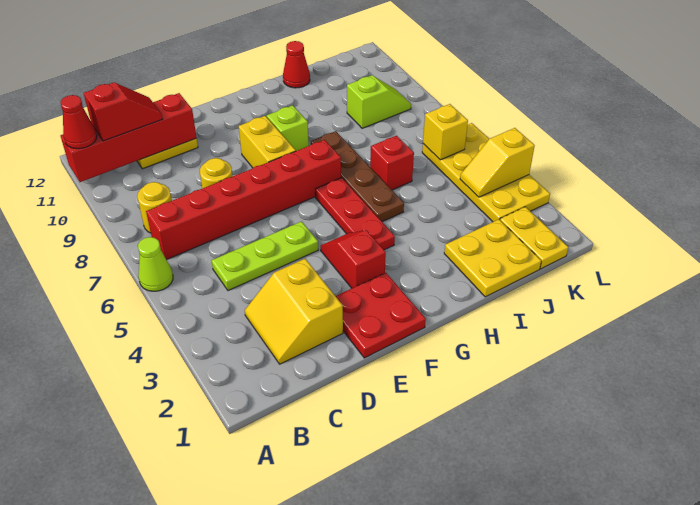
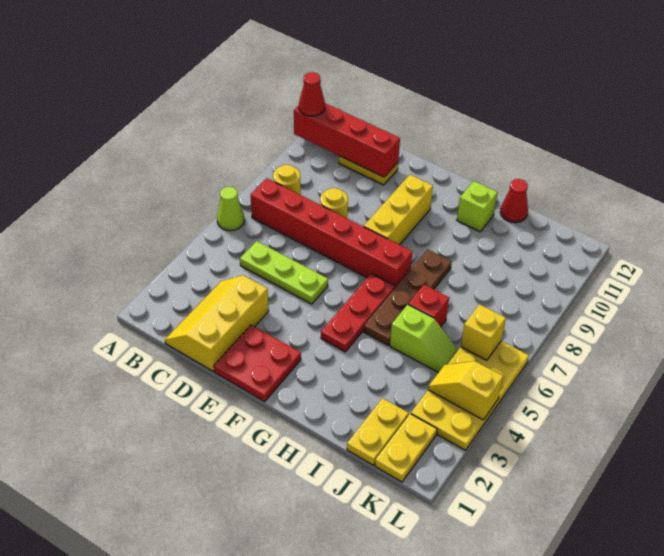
red slope B11:C11 level 3 top B -> none
yellow slope C2:D3 level 1 top D -> yellow slope C1:D3 level 1 top D
red slope F3:F4 level 1 top 3 -> none
yellow brick F8:F9 level 1 -> yellow brick F8:F10 level 1
lime brick G9 level 1 -> lime brick H11 level 1
yellow plate I1:J2 level 1 -> yellow plate J1:J2 level 1
lime slope J9:K9 level 1 top J -> lime slope I5:J5 level 1 top I

